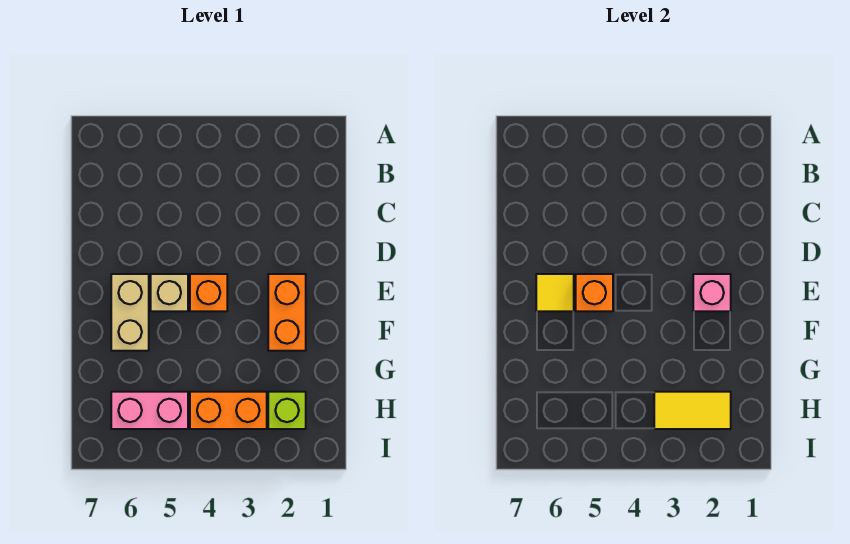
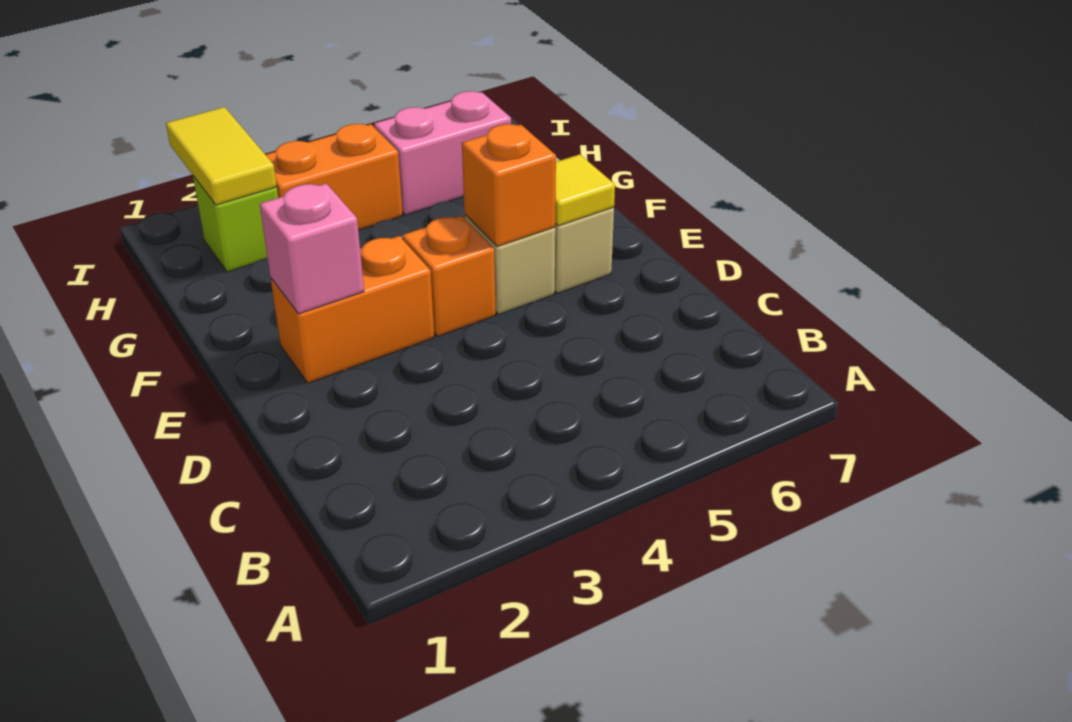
orange brick E2:F2 level 1 -> orange brick E2:E3 level 1
yellow tile H2:H3 level 2 -> yellow tile H2:I2 level 2

